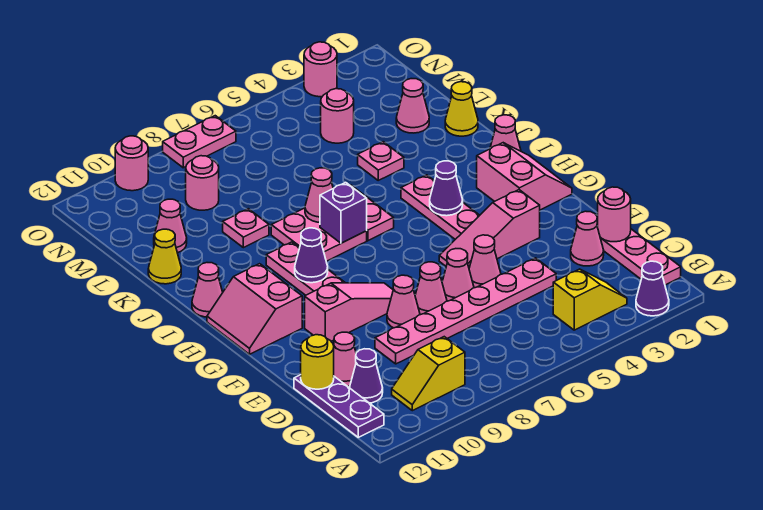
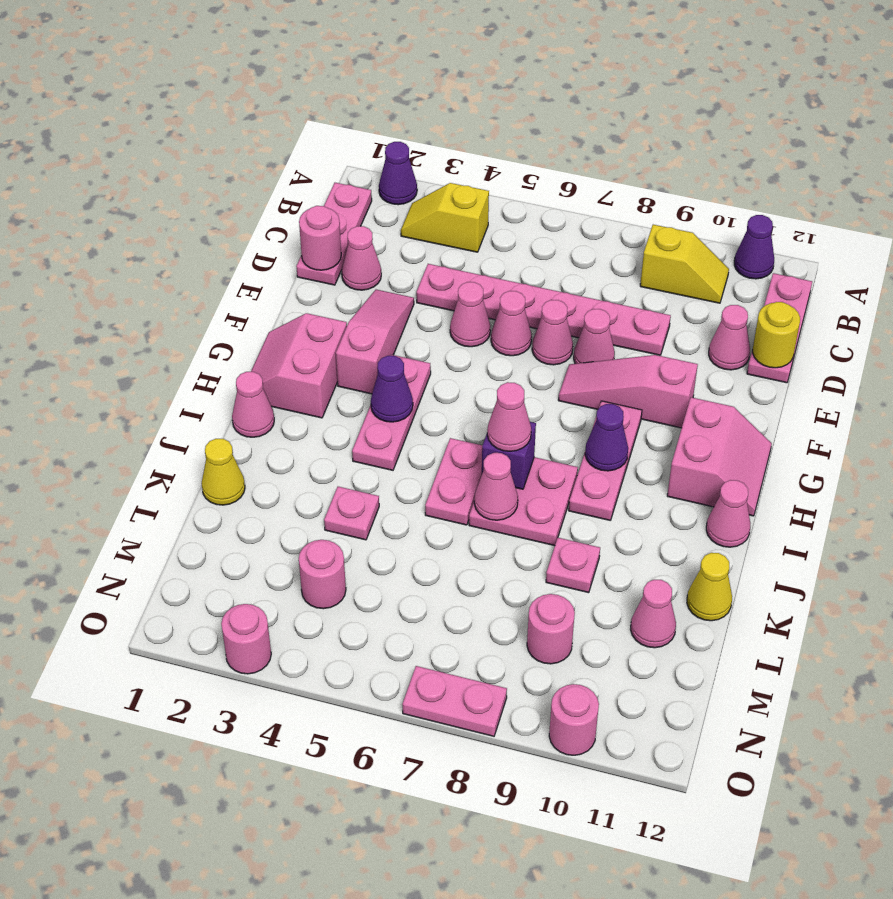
purple plate B12:D12 level 1 -> pink plate B12:D12 level 1
purple cone C11 level 1 -> purple cone A11 level 1
pink slope F3:F5 level 1 top 3 -> pink slope E3:G3 level 1 top G
pink cone L2 level 1 -> pink cone I7 level 3

